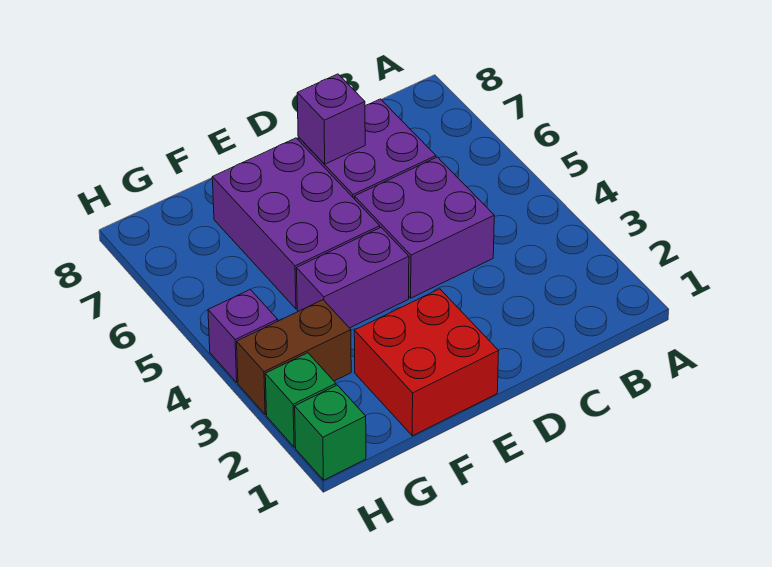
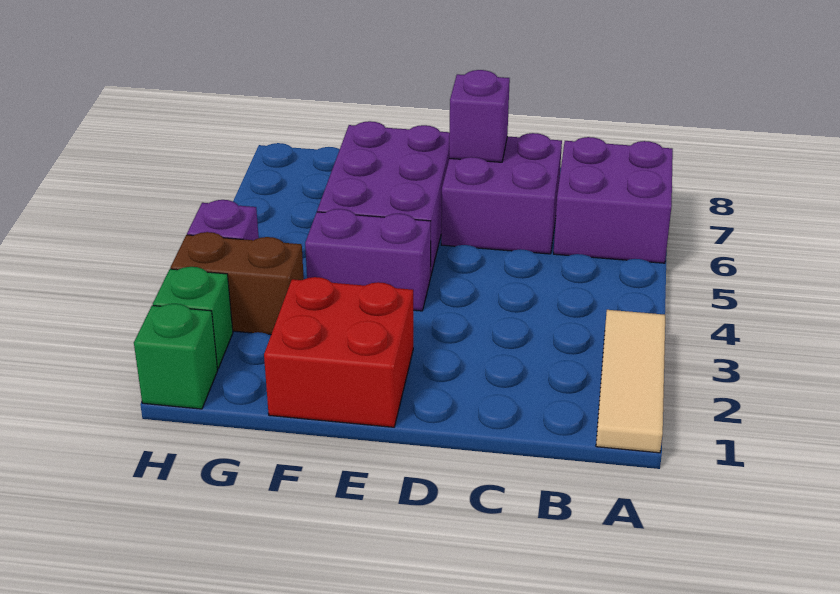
none -> tan tile A1:A3 level 1
purple brick C4:D5 level 1 -> purple brick A6:B7 level 1

